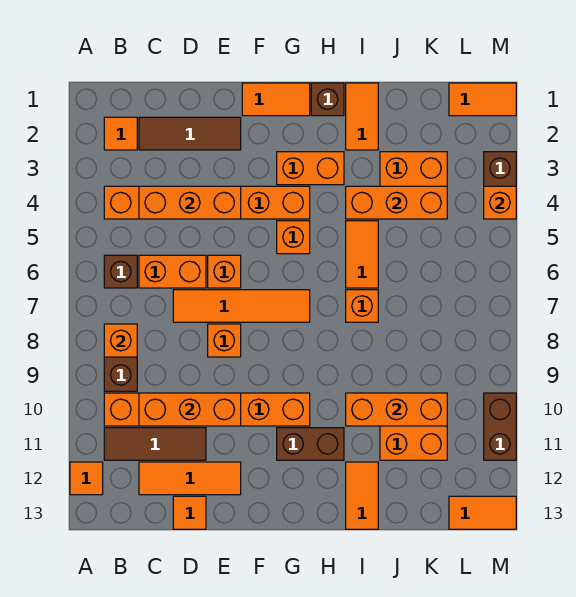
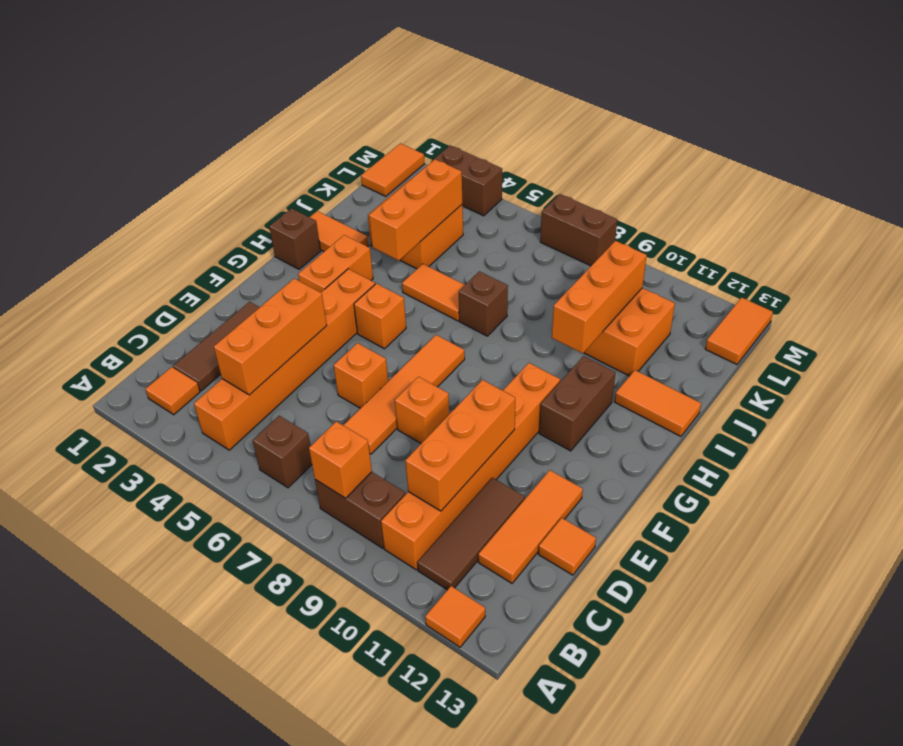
orange brick C6:D6 level 1 -> none
orange tile F1:G1 level 1 -> none
orange brick I7 level 1 -> brown brick I7 level 1
orange brick M4 level 2 -> none
brown brick M10:M11 level 1 -> brown brick M7:M8 level 1

